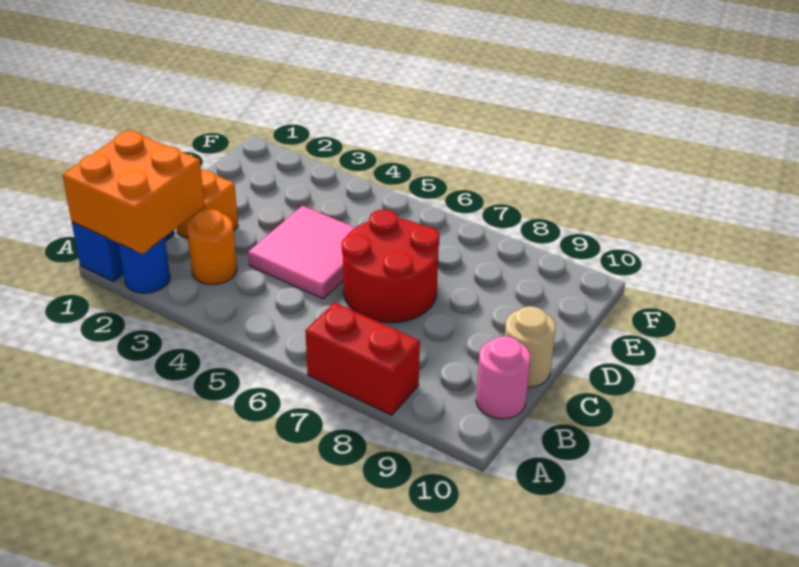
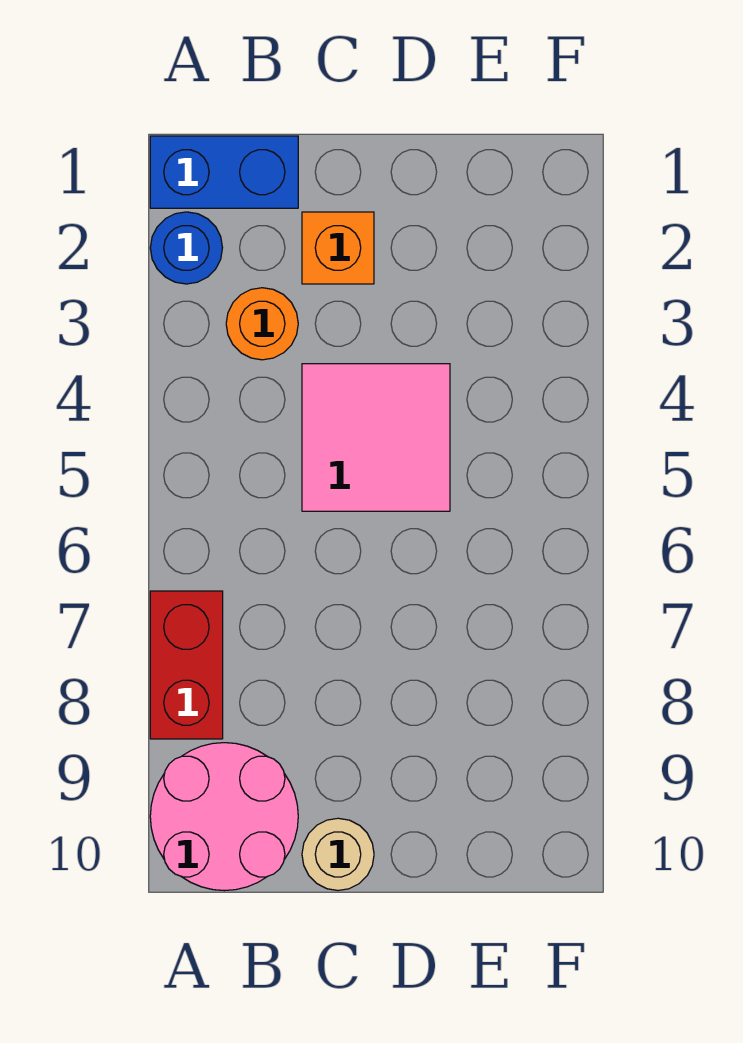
orange brick A1:B2 level 2 -> none
pink round brick B10 level 1 -> pink round brick A9:B10 level 1
red round brick C6:D7 level 1 -> none

